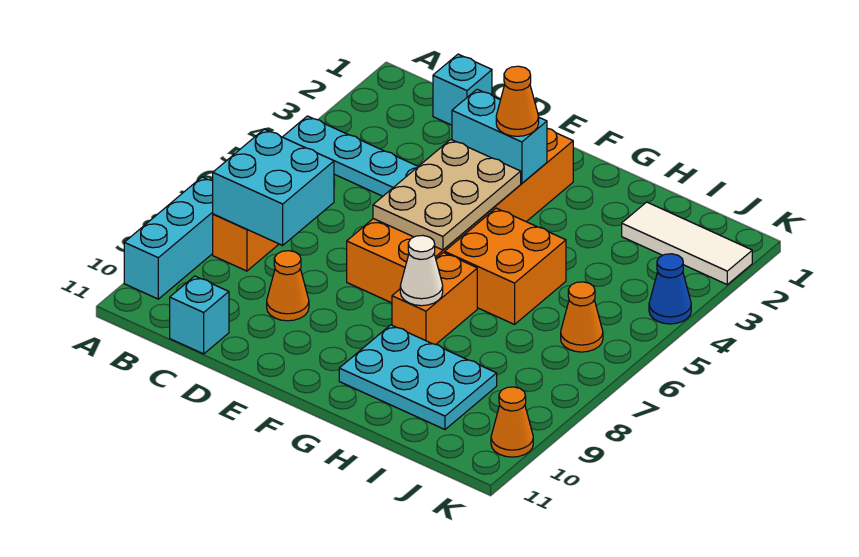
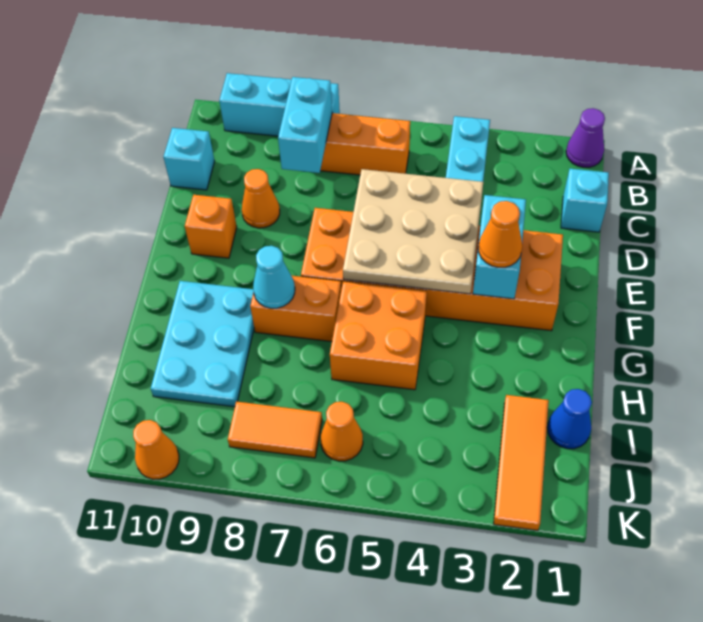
none -> purple cone A1 level 1
cyan brick B7:C8 level 2 -> cyan brick B8:C8 level 2
tan plate E4:F6 level 2 -> tan plate D4:F6 level 2
none -> orange brick E10 level 1
white cone G8 level 2 -> cyan cone G8 level 2
white tile I2:K2 level 1 -> orange tile I2:K2 level 1
none -> orange tile J7:J8 level 1
blue cone K4 level 1 -> blue cone I1 level 1

